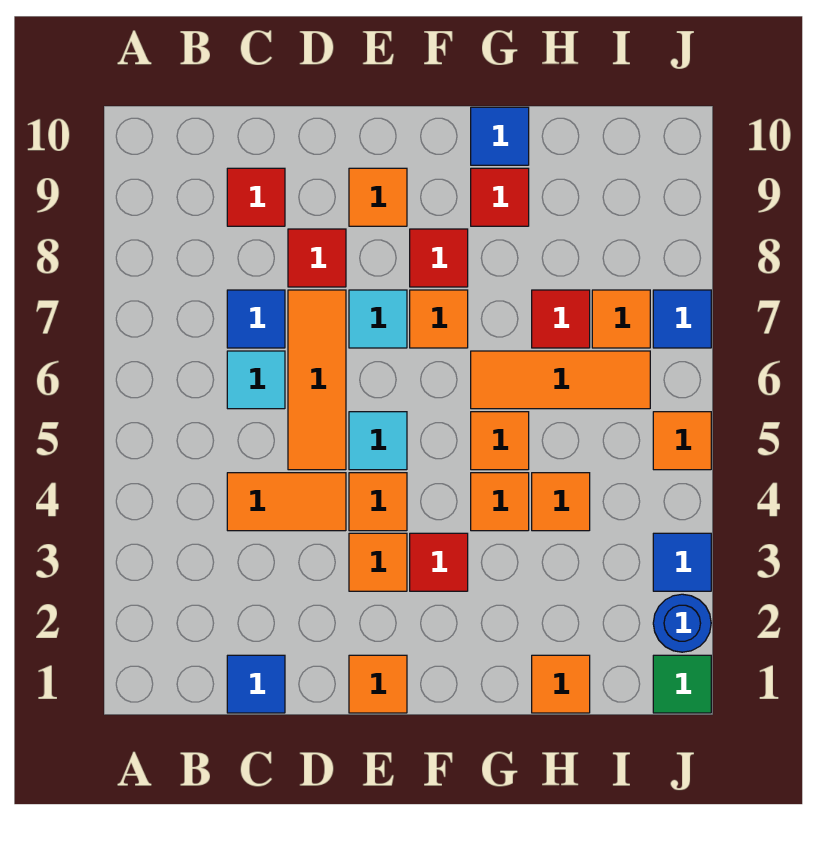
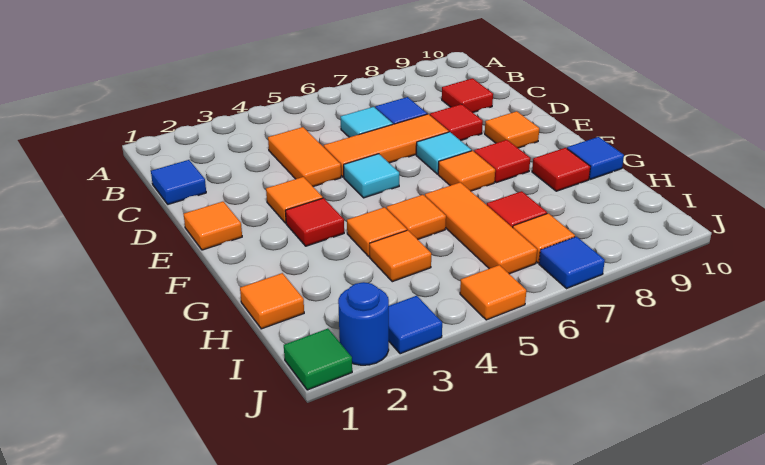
orange tile E4 level 1 -> none

